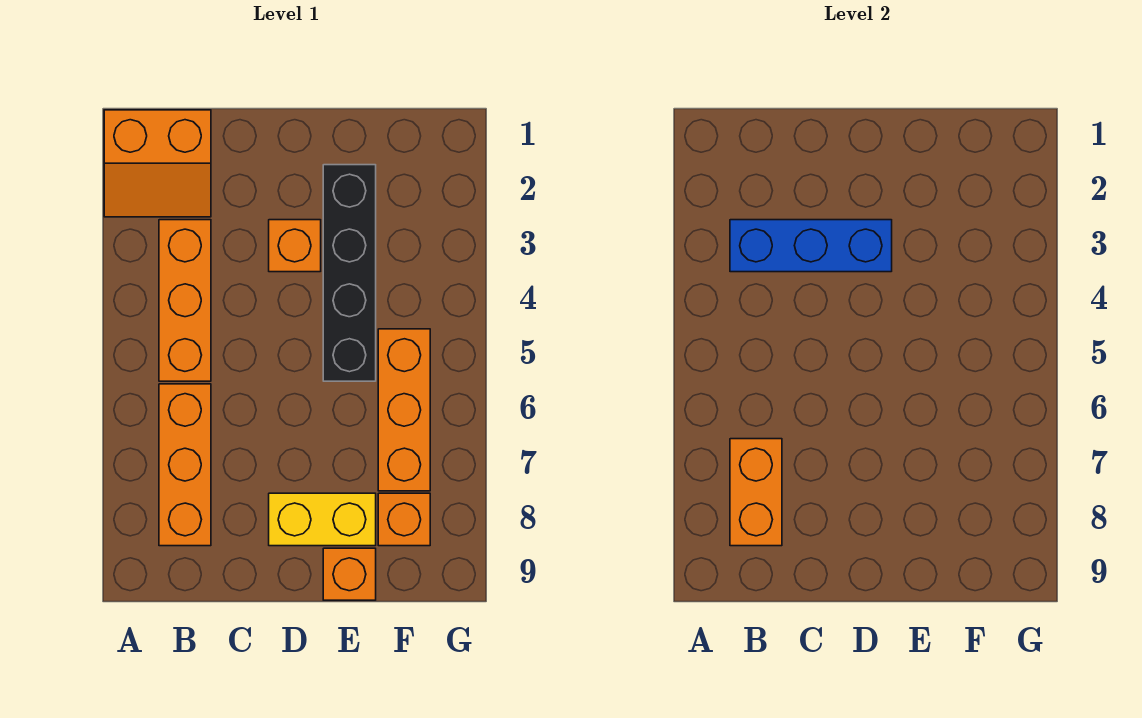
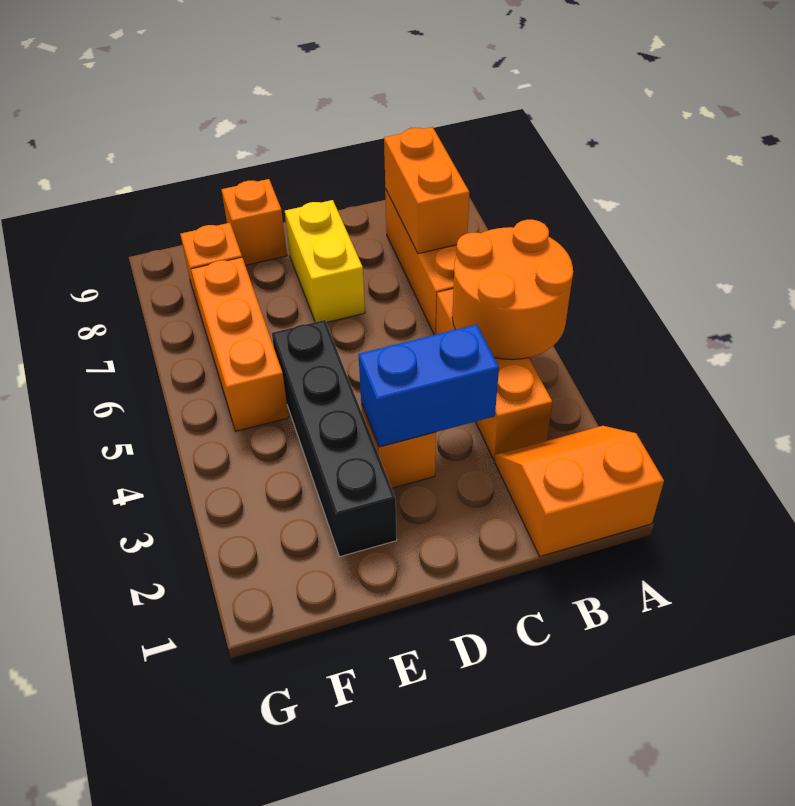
none -> orange round brick A4:B5 level 2
blue brick B3:D3 level 2 -> blue brick C3:D3 level 2
yellow brick D8:E8 level 1 -> yellow brick D7:D8 level 1

